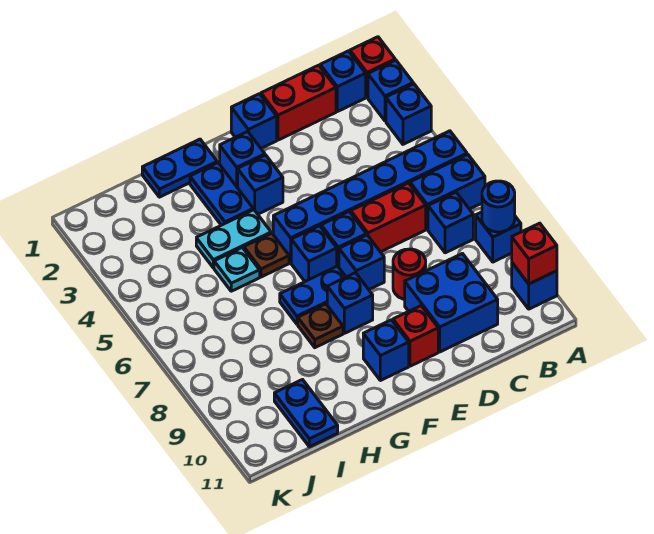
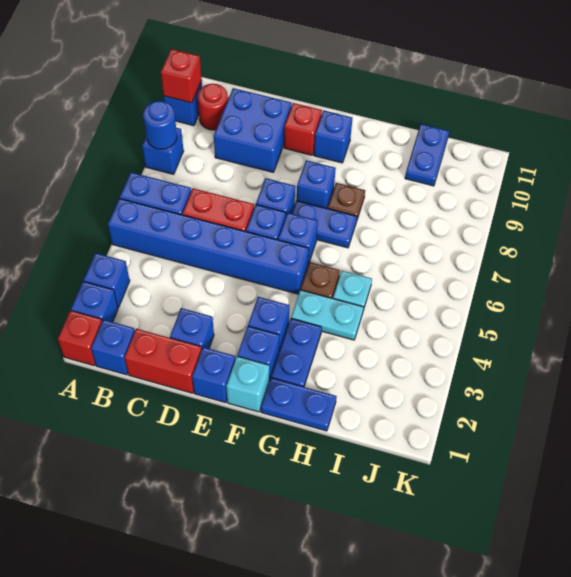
blue brick B7 level 1 -> blue brick D2 level 1
red round brick D8 level 1 -> red round brick B10 level 1
none -> cyan brick F1 level 1

